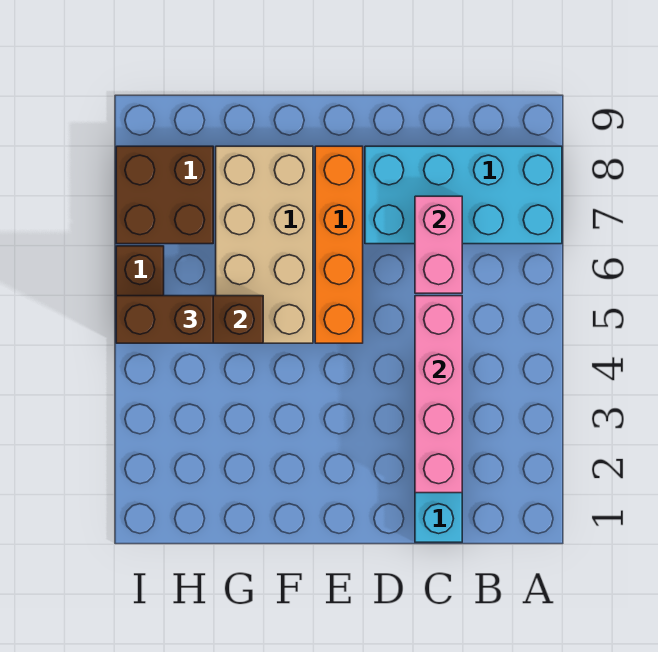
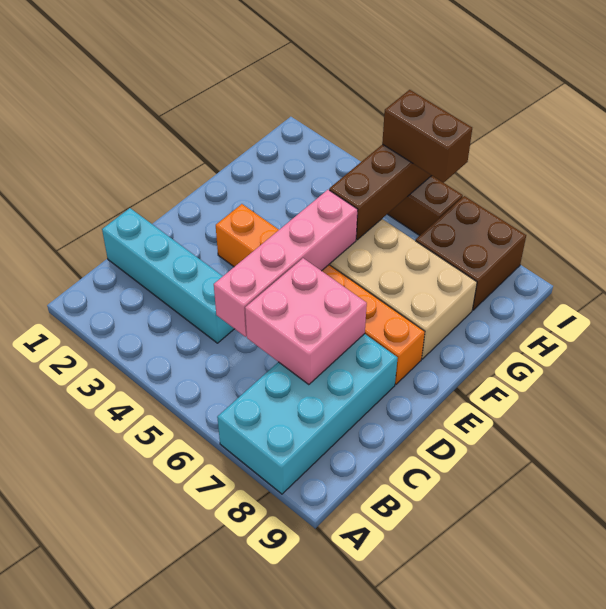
pink brick C2:C5 level 2 -> pink brick C5:F5 level 2
pink brick C6:C7 level 2 -> pink brick C6:D7 level 2
orange brick E5:E8 level 1 -> orange brick E3:E8 level 1
brown brick H5:I5 level 3 -> brown brick I5:I6 level 3

